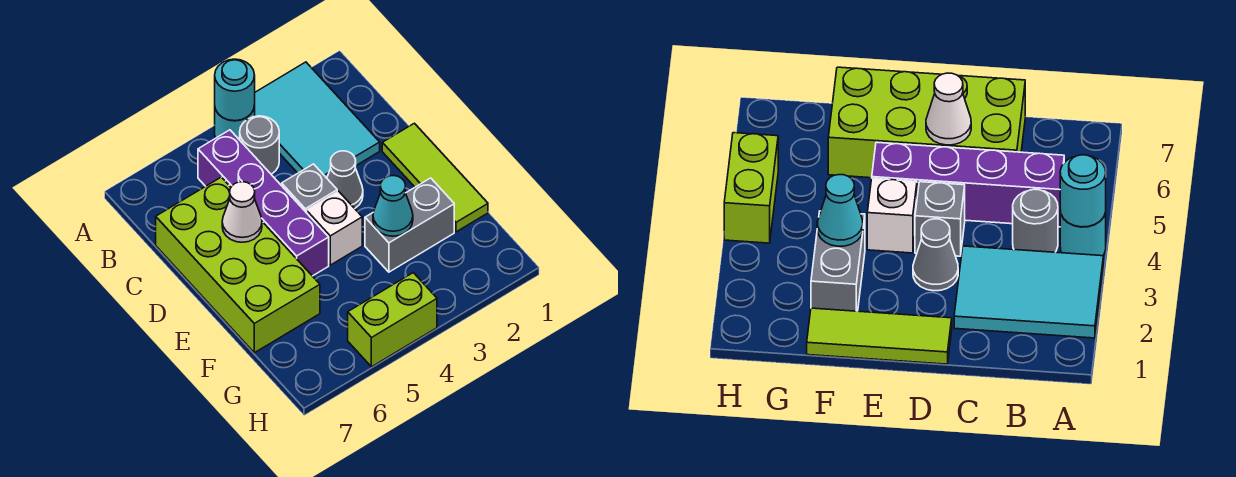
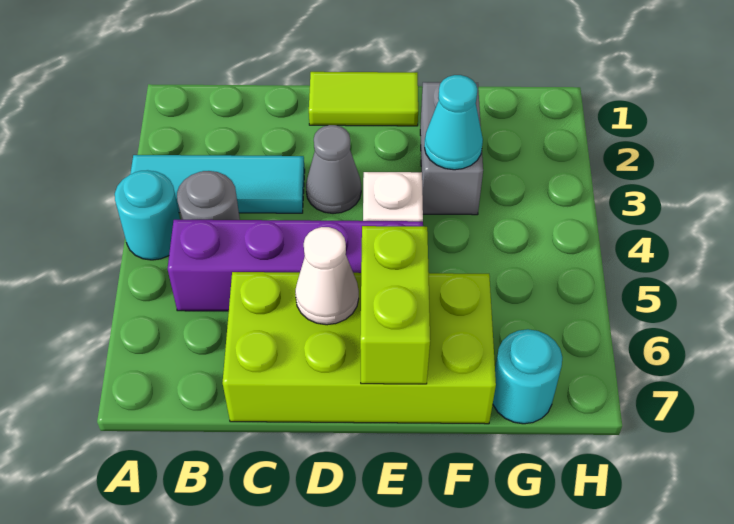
cyan tile A2:C3 level 1 -> cyan tile A3:C3 level 1
cyan round brick A4 level 2 -> cyan round brick G7 level 1
lime tile D1:F1 level 1 -> lime tile D1:E1 level 1
grey brick D4 level 1 -> none
lime brick H4:H5 level 1 -> lime brick E6:E7 level 2

